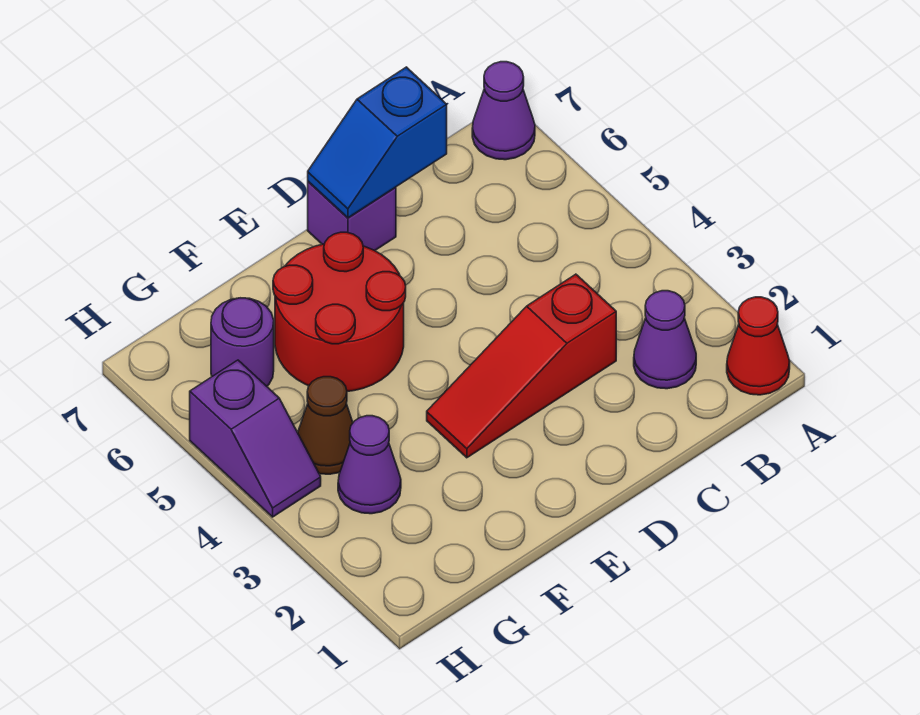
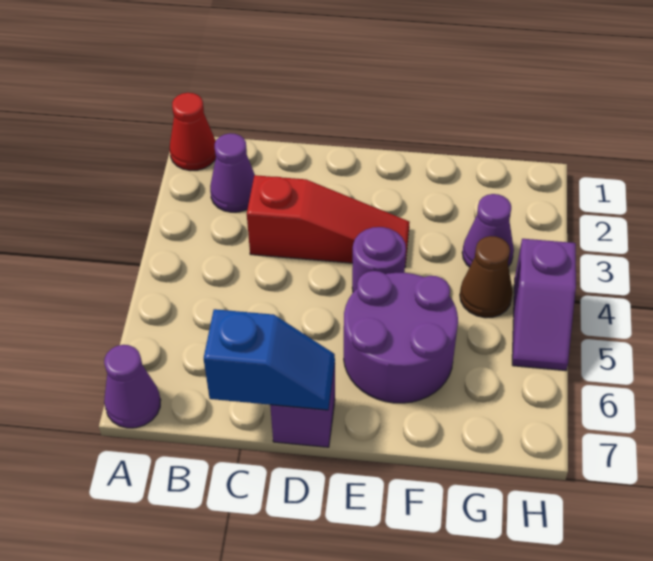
red round brick E5:F6 level 1 -> purple round brick E5:F6 level 1
purple round brick G6 level 1 -> purple round brick E4 level 1
purple slope H4:H5 level 1 top 5 -> purple slope H4:H5 level 1 top 4

